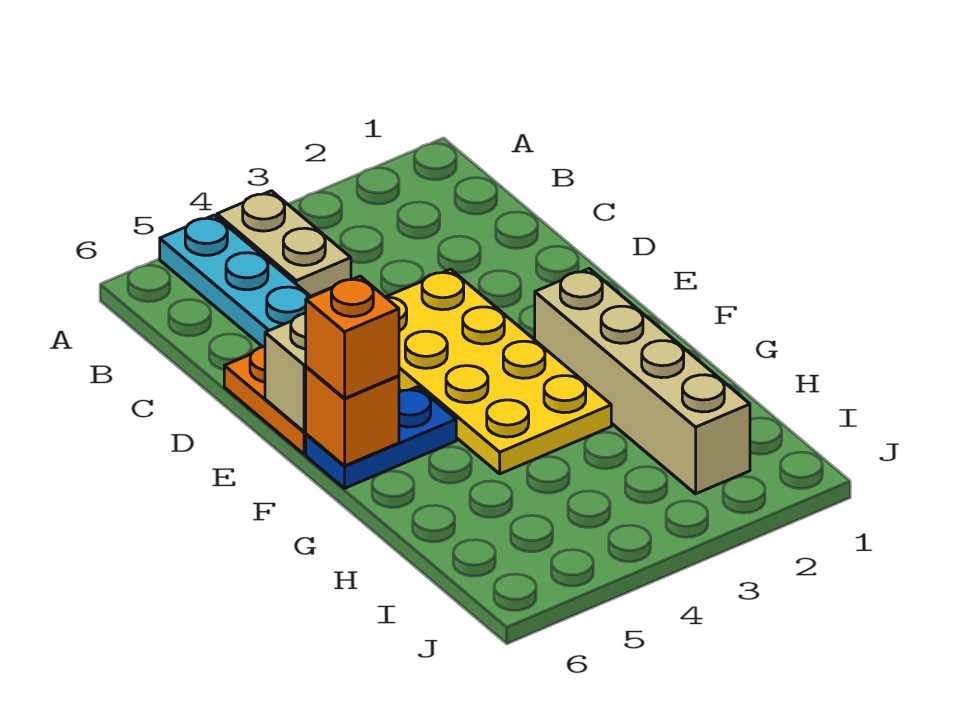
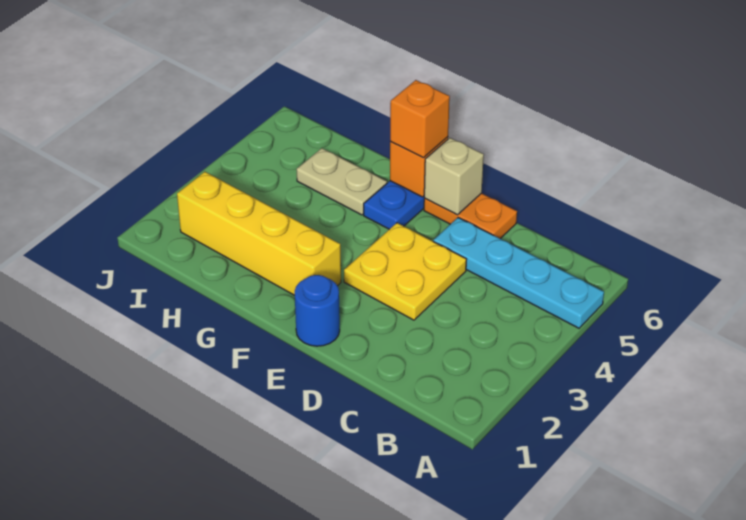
tan plate A4:B4 level 1 -> tan plate G5:H5 level 1
yellow plate D3:G4 level 1 -> yellow plate D3:E4 level 1
none -> blue round brick E1 level 1
tan brick F2:I2 level 1 -> yellow brick F2:I2 level 1

